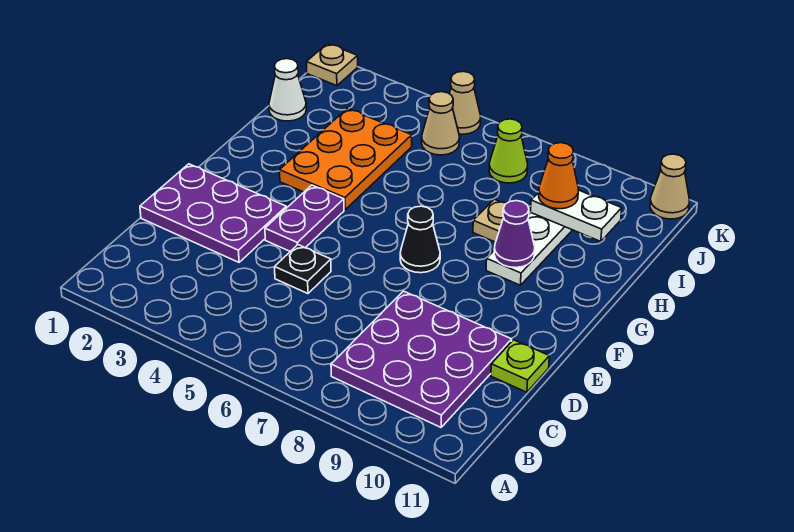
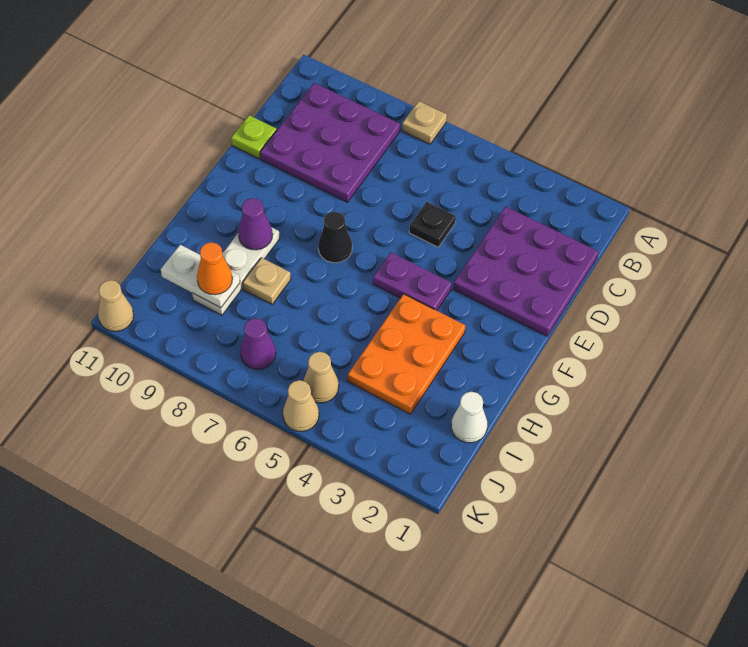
purple plate D1:E3 level 1 -> purple plate C1:E3 level 1
purple plate E4:F4 level 1 -> purple plate F4:F5 level 1
lime cone J7 level 1 -> purple cone J7 level 1
tan plate K1 level 1 -> tan plate A7 level 1

